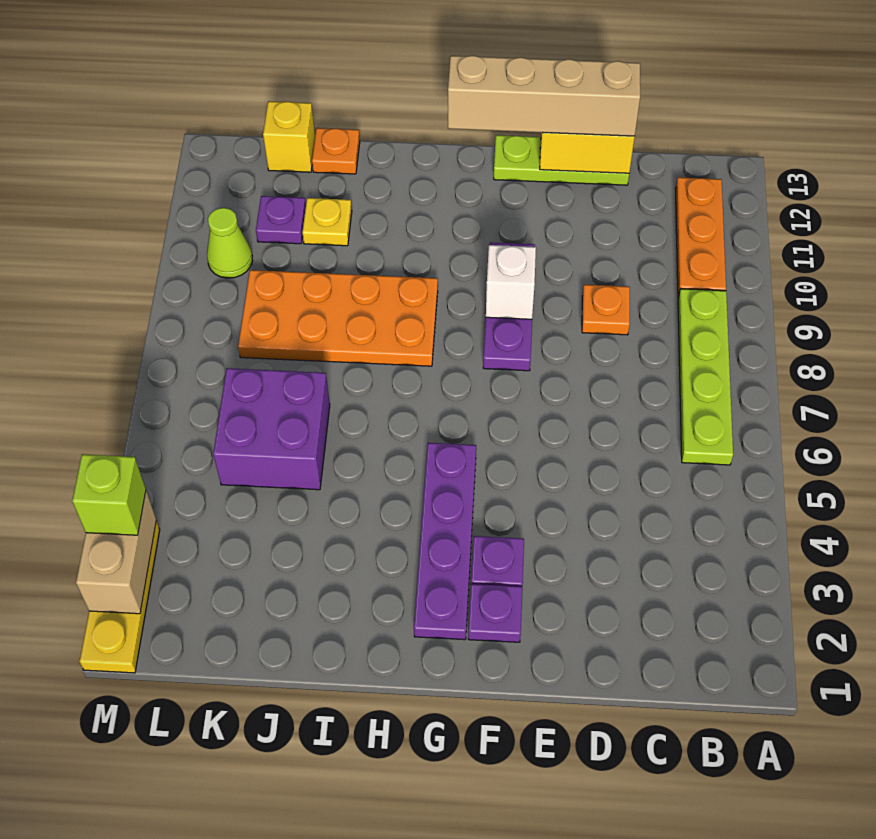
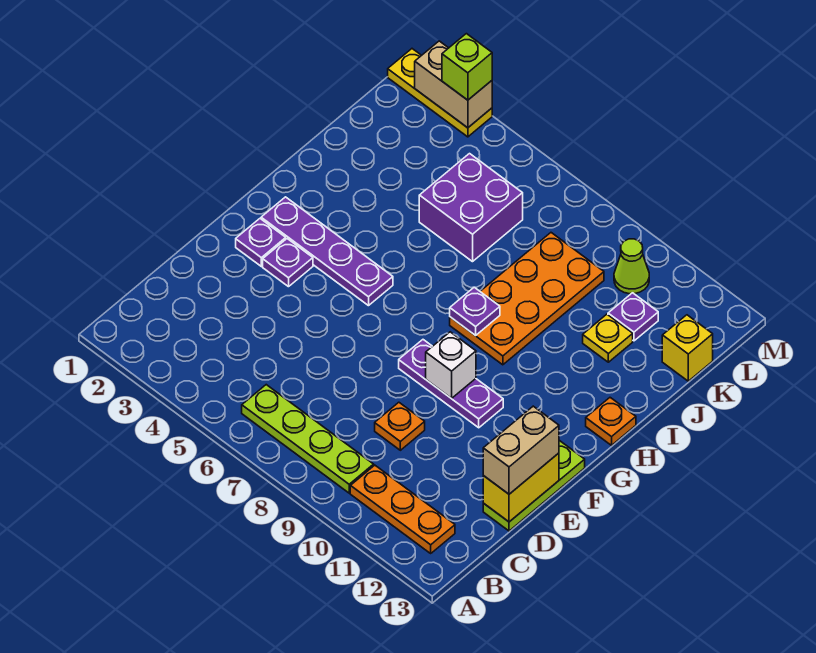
tan brick D13:G13 level 3 -> tan brick D13:E13 level 3
none -> purple plate H8 level 2
orange plate J13 level 1 -> orange plate H13 level 1

